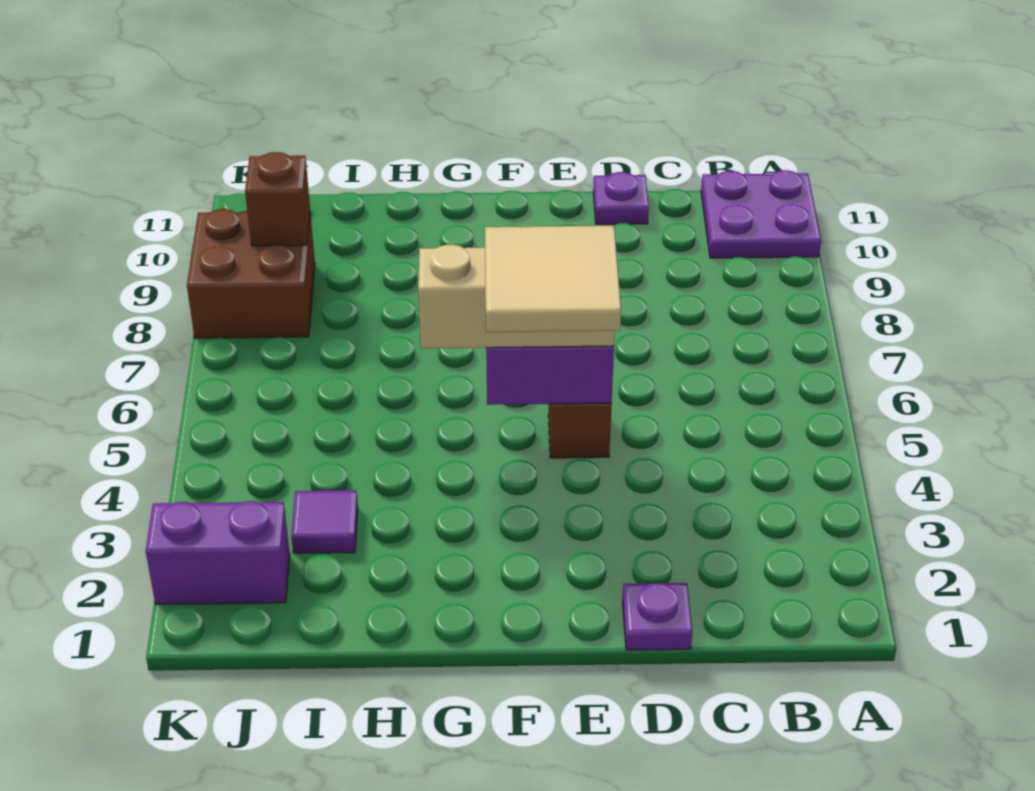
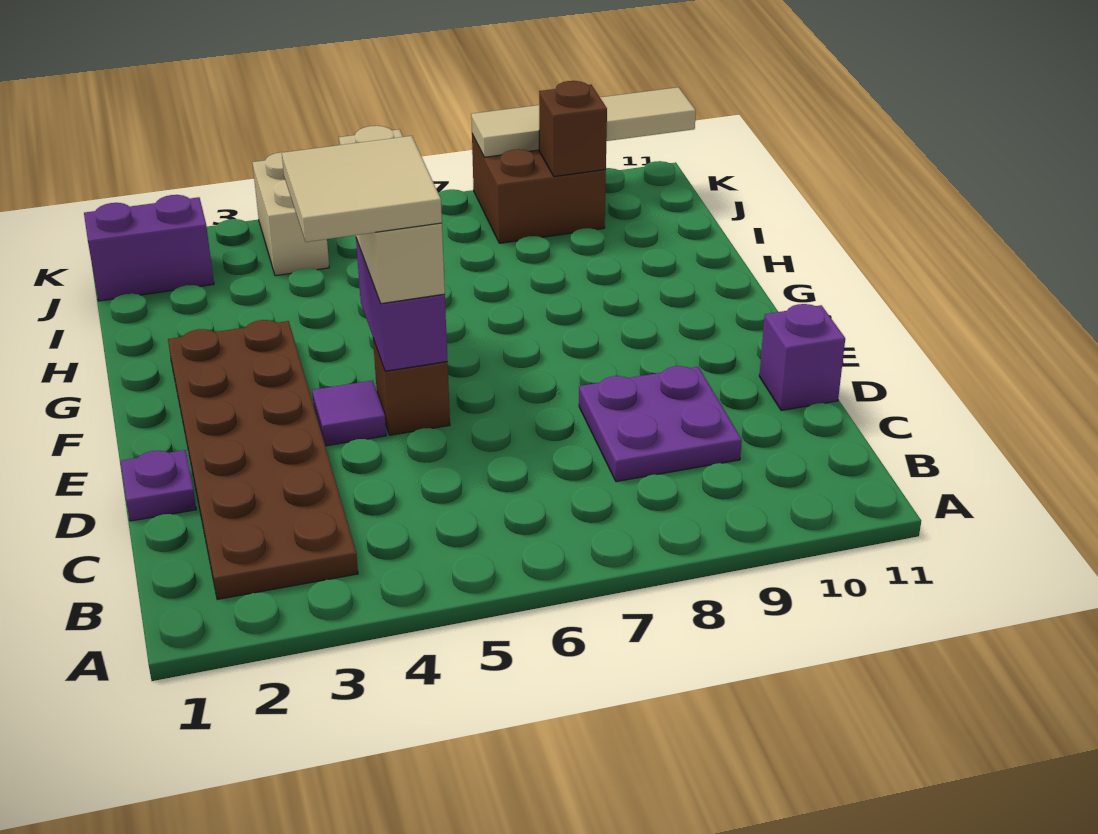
purple plate A10:B11 level 1 -> purple plate C8:D9 level 1
none -> brown plate B2:G3 level 1
purple plate D11 level 1 -> purple brick D11 level 1
purple tile I3 level 1 -> purple tile E4 level 1
purple brick J2:K2 level 1 -> purple brick J1:J2 level 1
none -> tan brick J4:K4 level 1
none -> tan tile K8:K11 level 2

